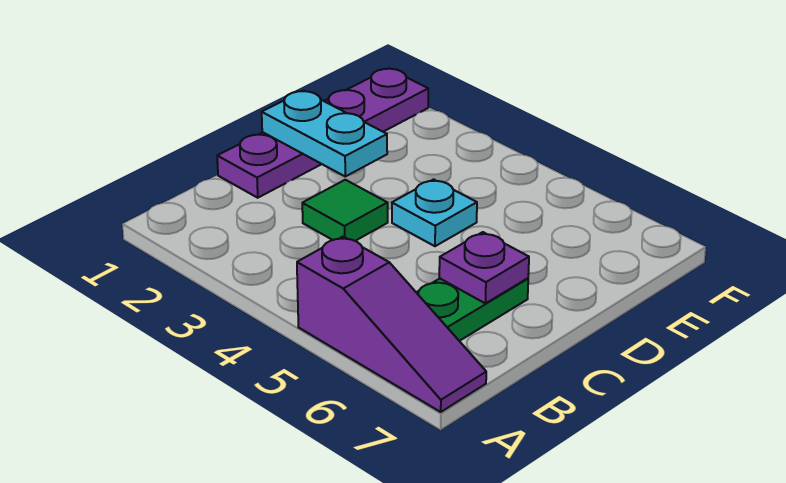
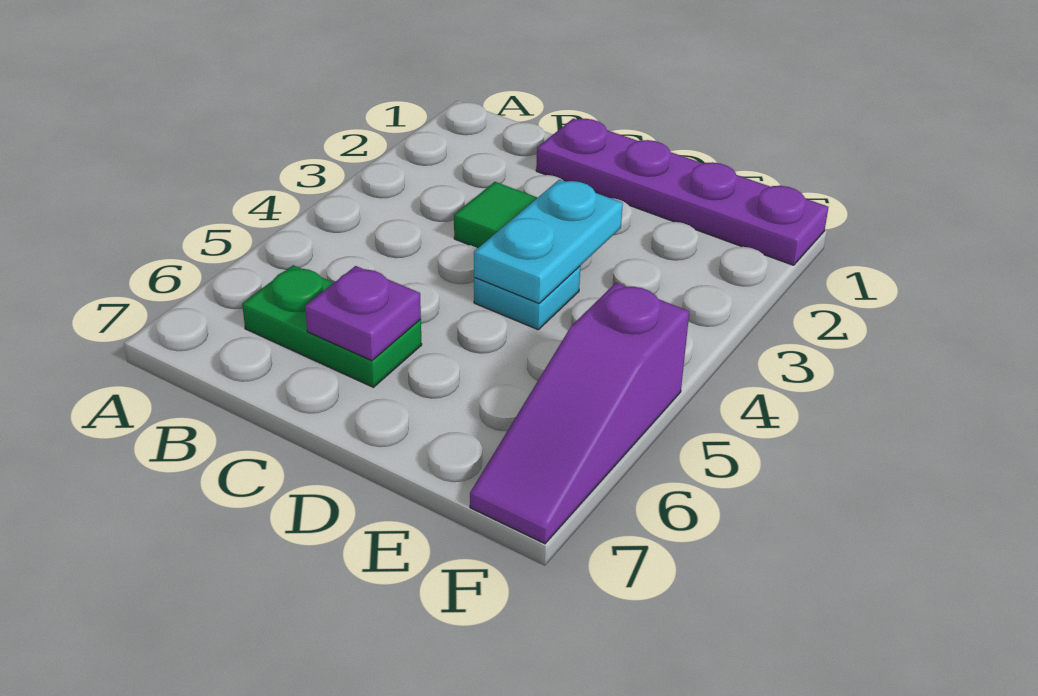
purple slope A5:A7 level 1 top 5 -> purple slope F5:F7 level 1 top 5
cyan plate D1:D2 level 2 -> cyan plate D3:D4 level 2

